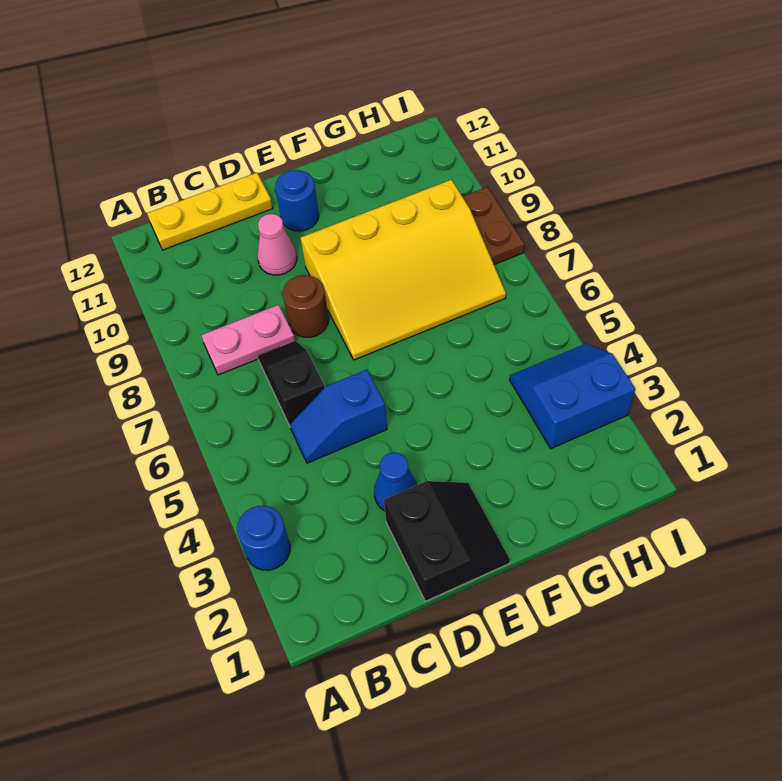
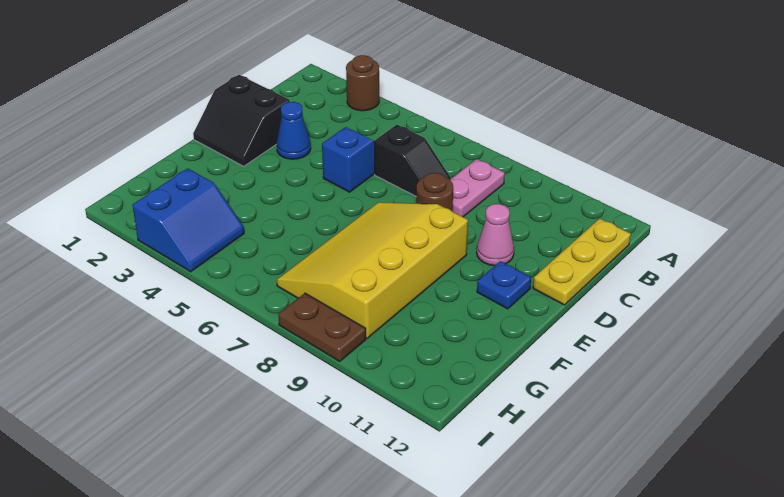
blue round brick A3 level 1 -> brown round brick A3 level 1
blue round brick E11 level 1 -> blue plate E11 level 1

